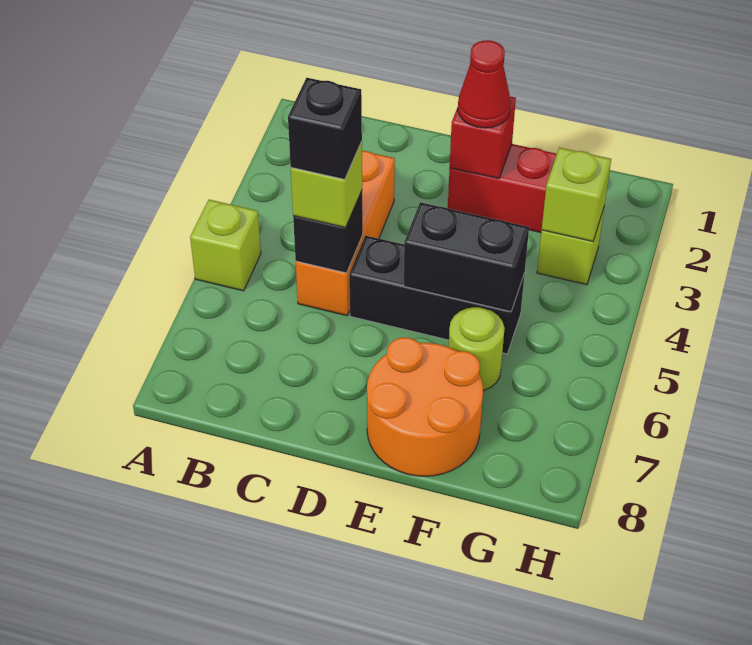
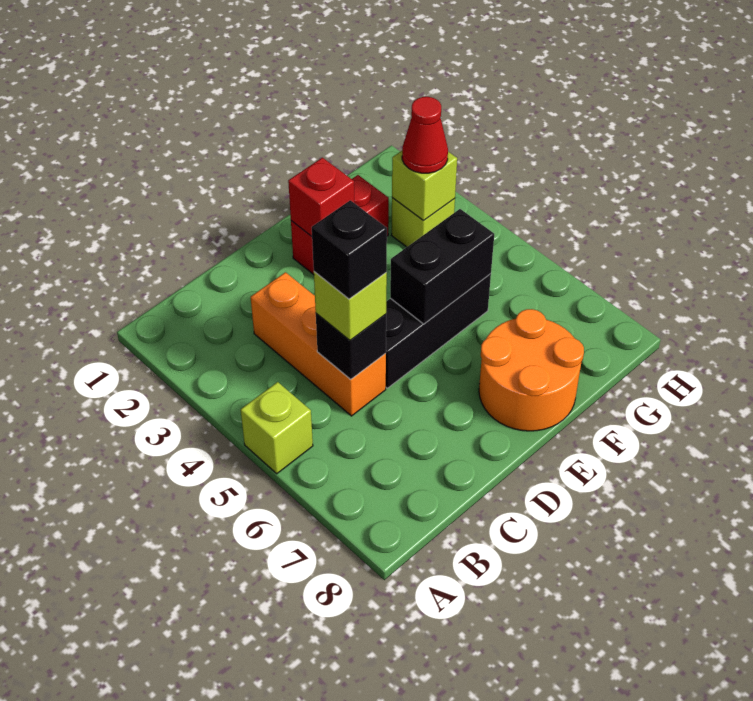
red cone E2 level 3 -> red cone G3 level 3
lime round brick F6 level 1 -> none

